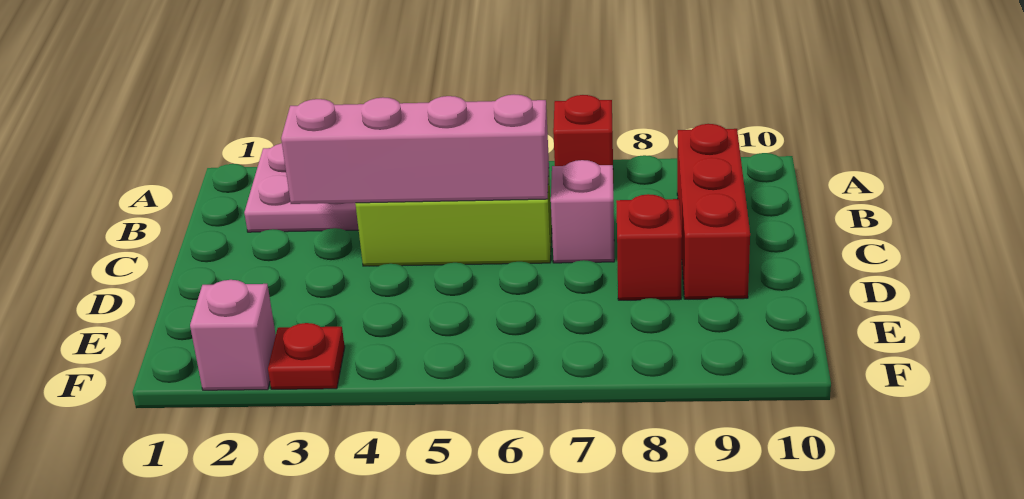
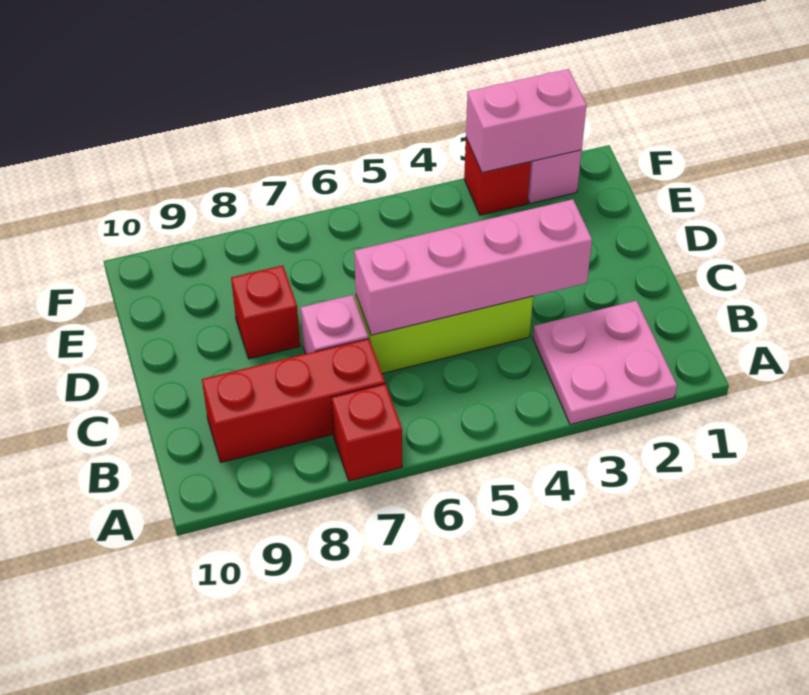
red brick B9:D9 level 1 -> red brick B7:B9 level 1
none -> pink brick F2:F3 level 2
red plate F3 level 1 -> red brick F3 level 1

